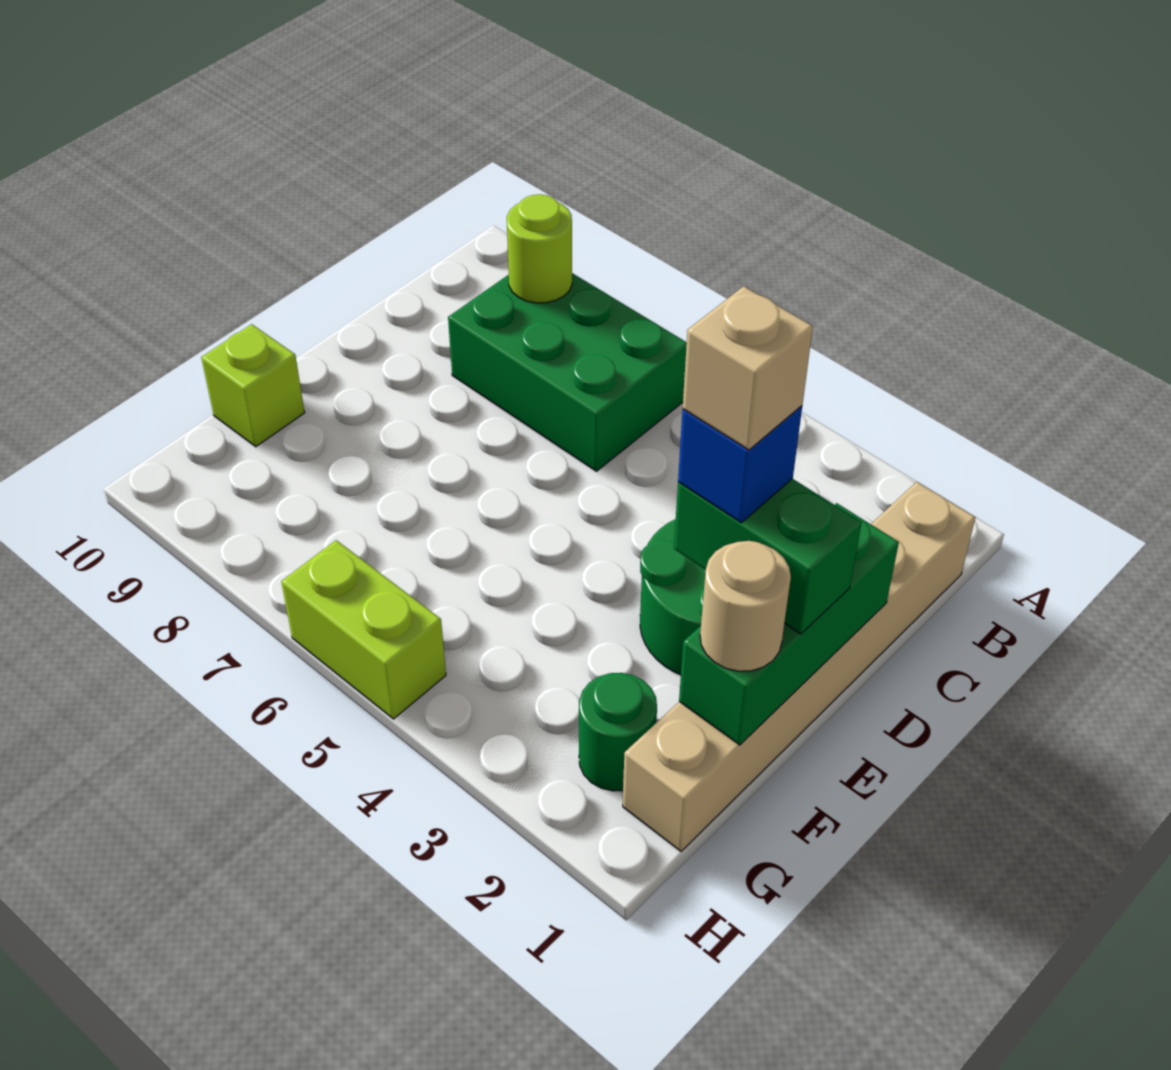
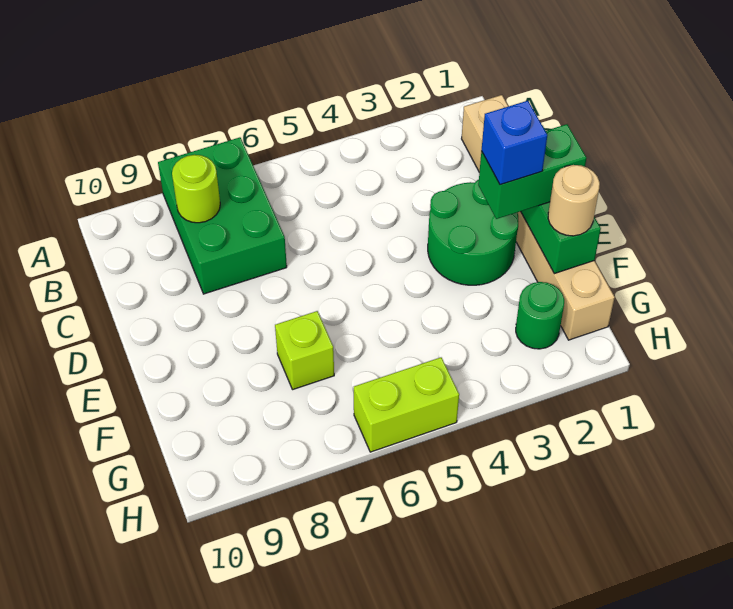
green brick B6:C8 level 1 -> green brick A7:C8 level 1
tan brick E2 level 5 -> none
lime brick F10 level 1 -> lime brick F7 level 1

